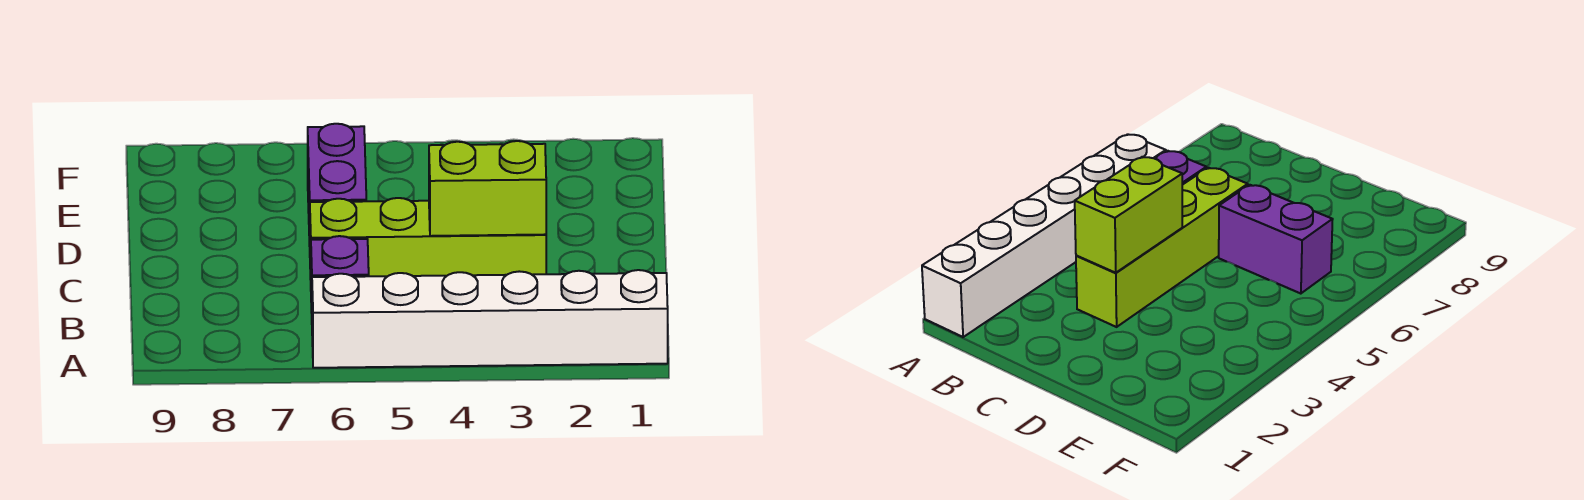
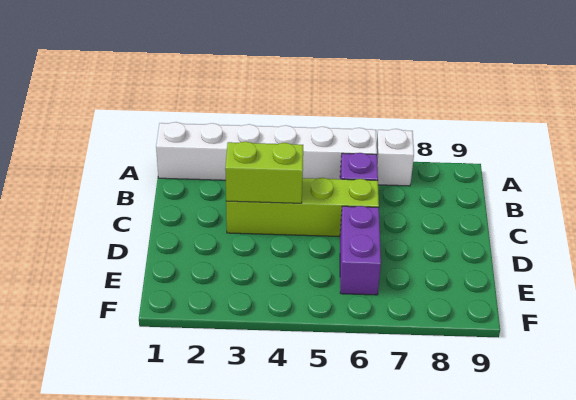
none -> white brick A7 level 1

